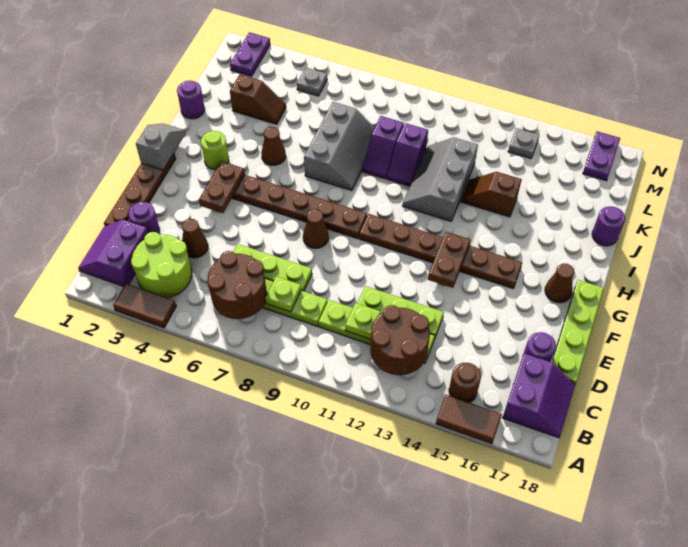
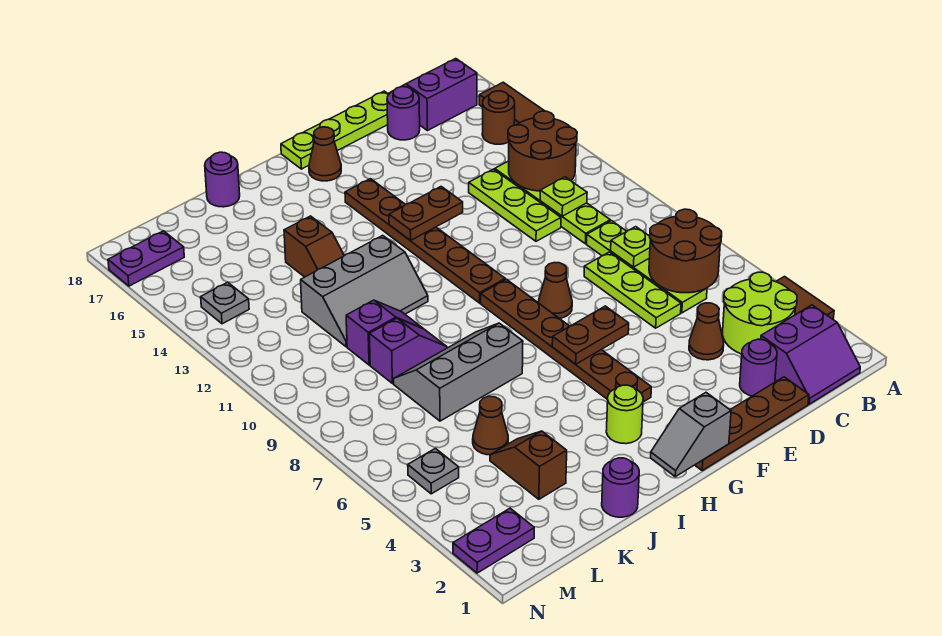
brown plate F4:G4 level 2 -> brown plate F6:G6 level 2
brown cone I5 level 1 -> brown cone K5 level 1

